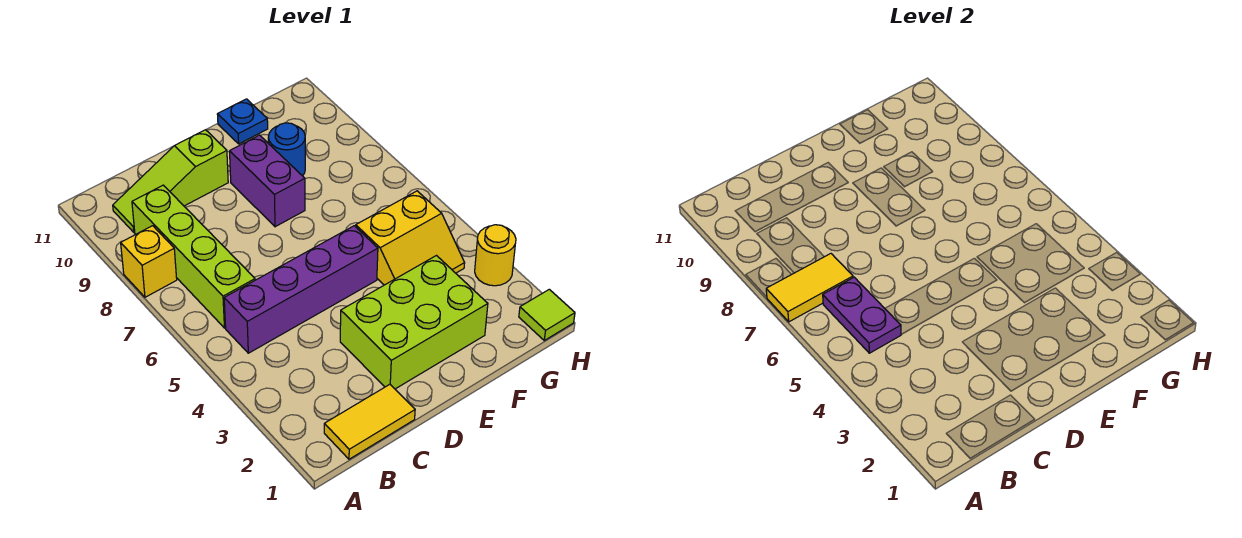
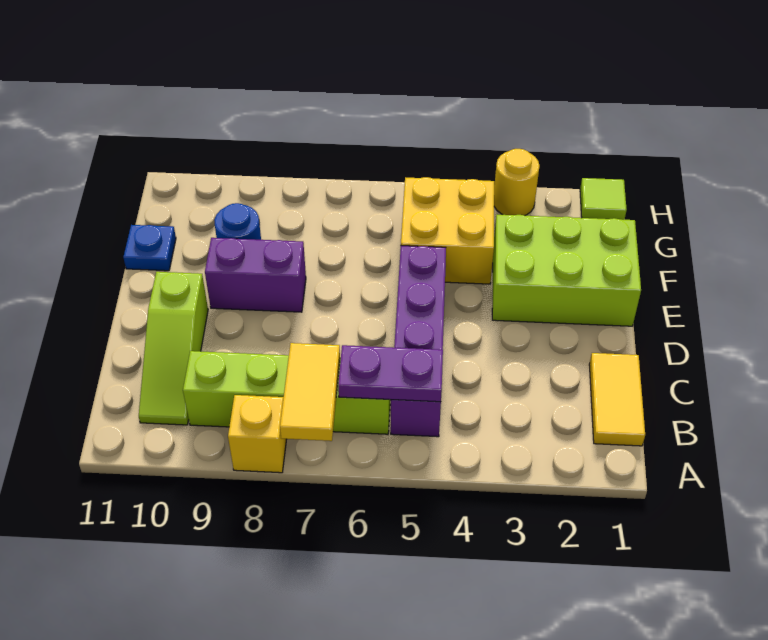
lime brick D2:F3 level 1 -> lime brick E1:F3 level 1
yellow slope F4:G5 level 1 top 5 -> yellow brick F4:G5 level 1

